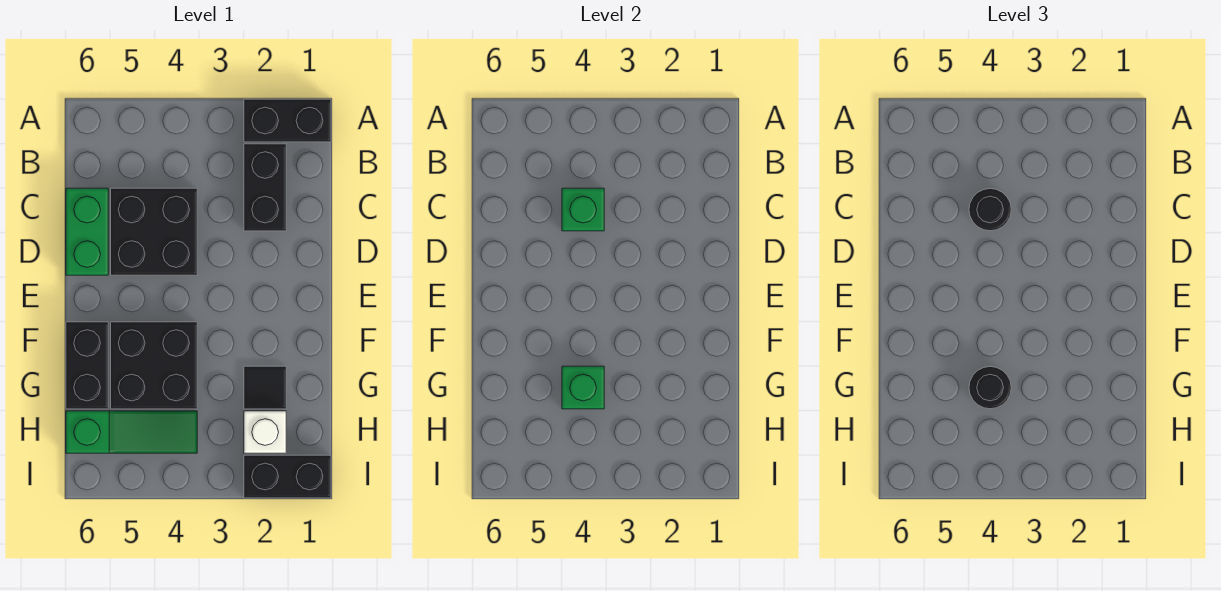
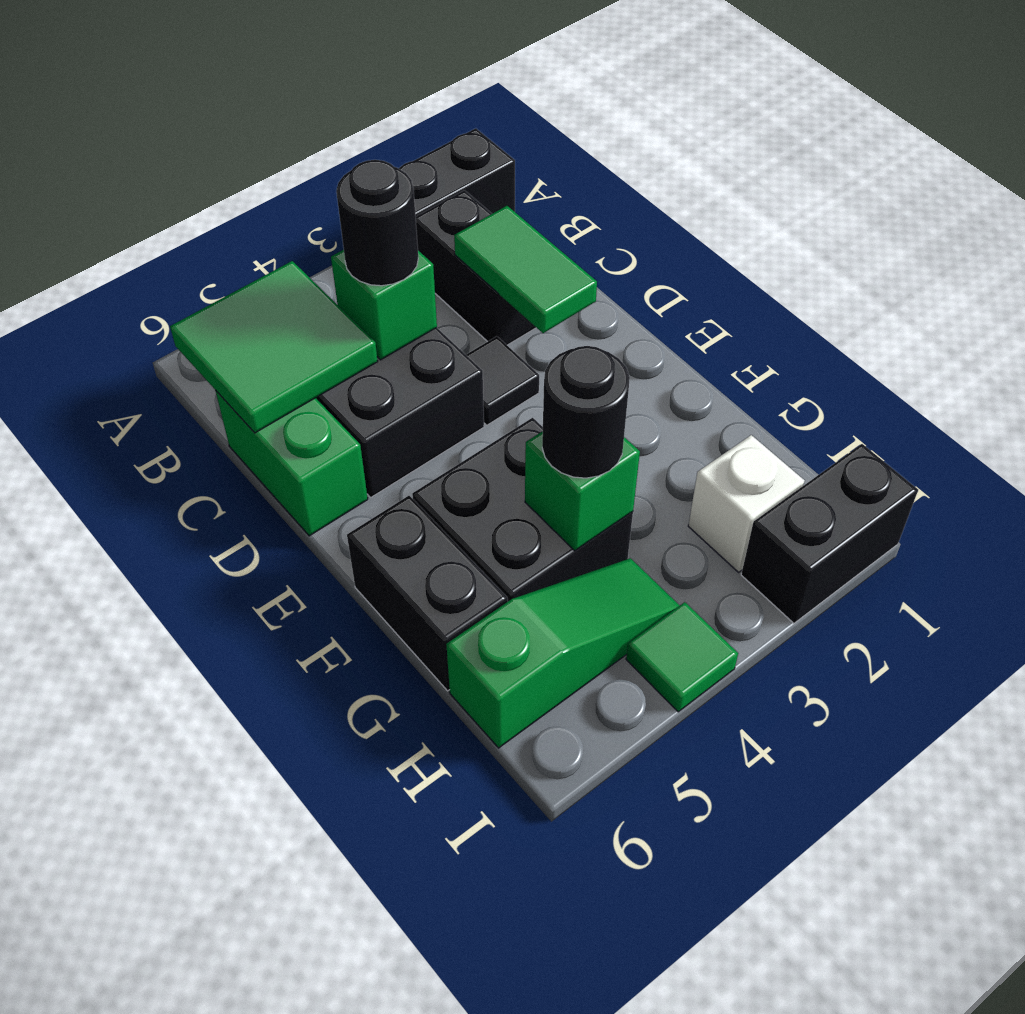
none -> green tile B5:C6 level 2
none -> green tile C2:D2 level 2
black tile G2 level 1 -> black tile D3 level 1
none -> green tile I4 level 1

